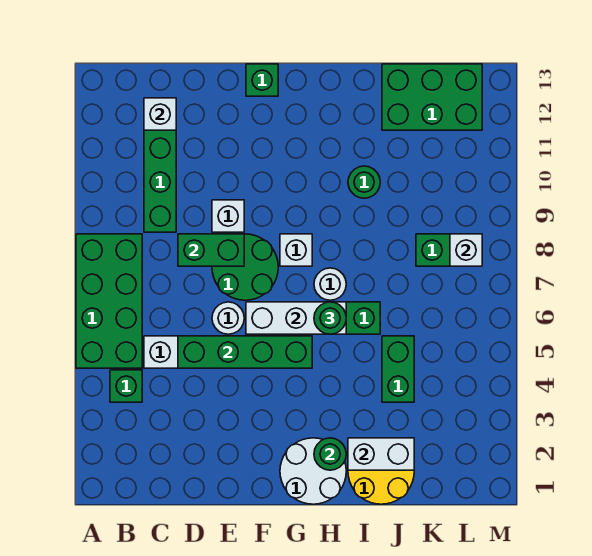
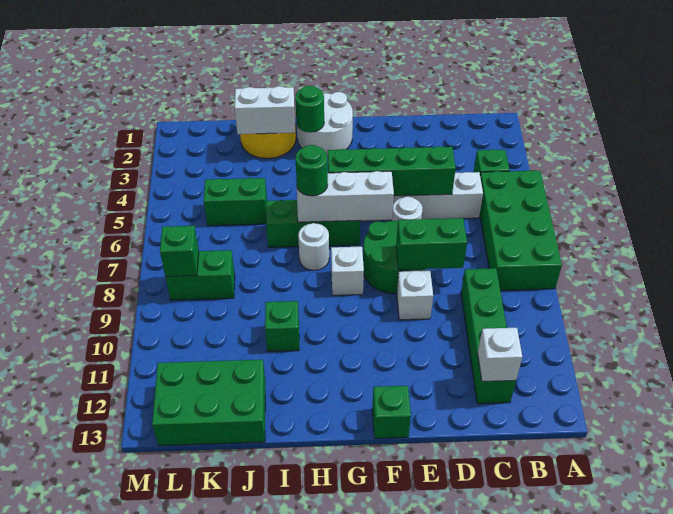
green round brick I10 level 1 -> green brick I10 level 1
green brick J4:J5 level 1 -> green brick J5:K5 level 1
white brick L8 level 2 -> green brick L8 level 2

